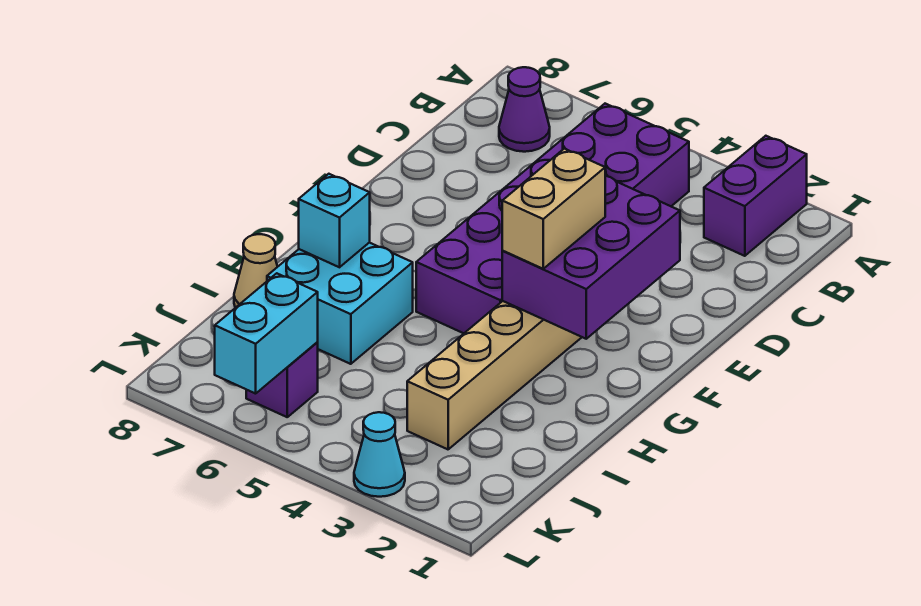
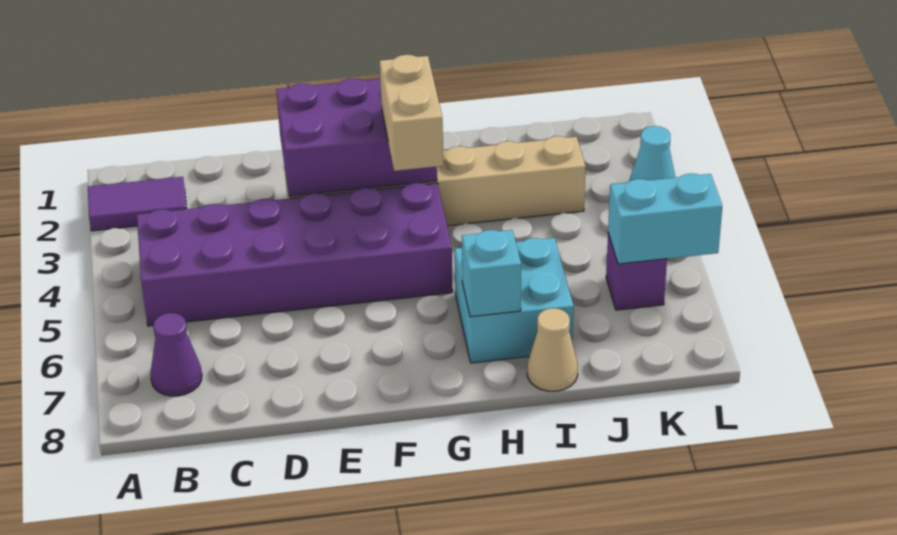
purple brick A2:B2 level 1 -> purple tile A2:B2 level 1
tan brick F3:G3 level 3 -> tan brick G3:G4 level 3

